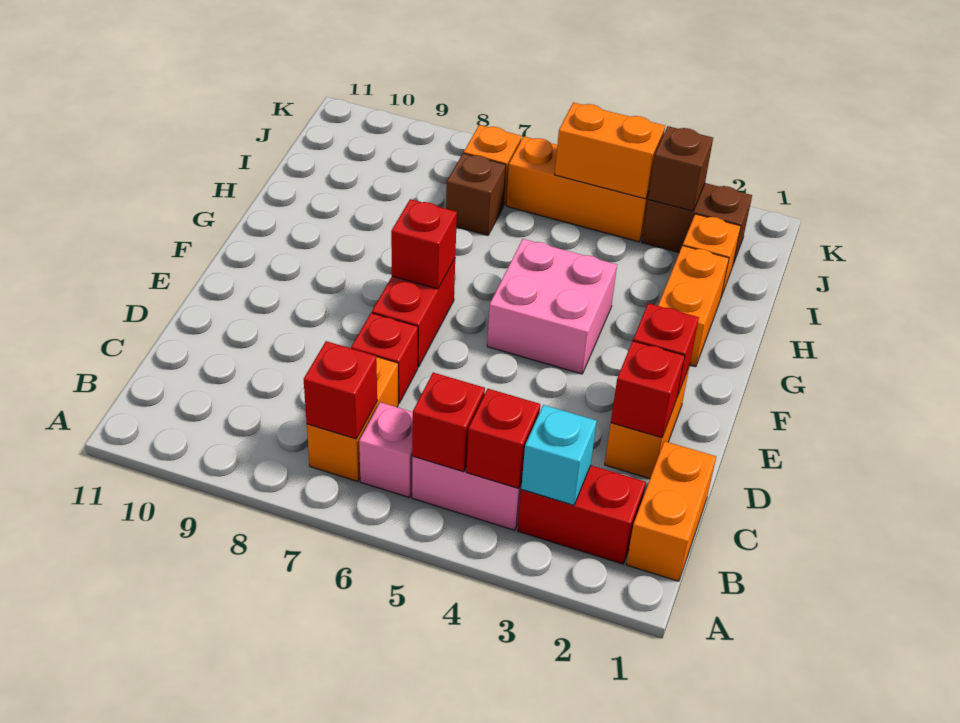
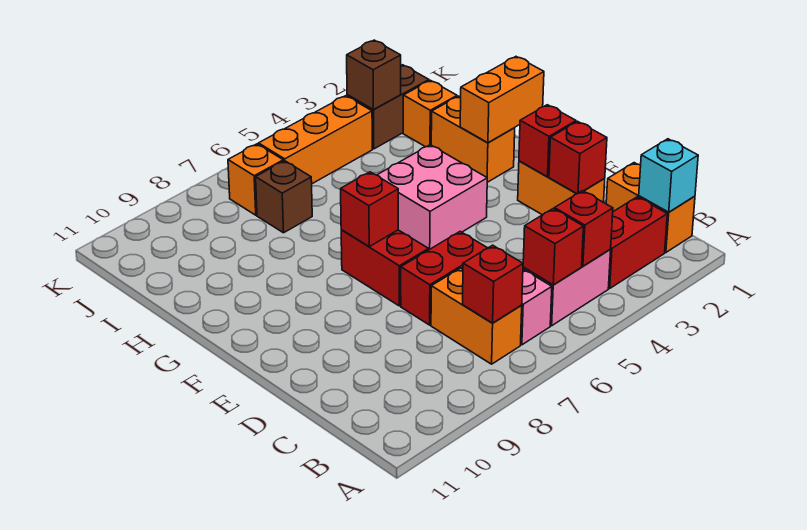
cyan brick B3 level 2 -> cyan brick B1 level 2
red brick D7 level 1 -> red brick D6:D7 level 1
orange brick J4:J5 level 2 -> orange brick G1:G2 level 2

